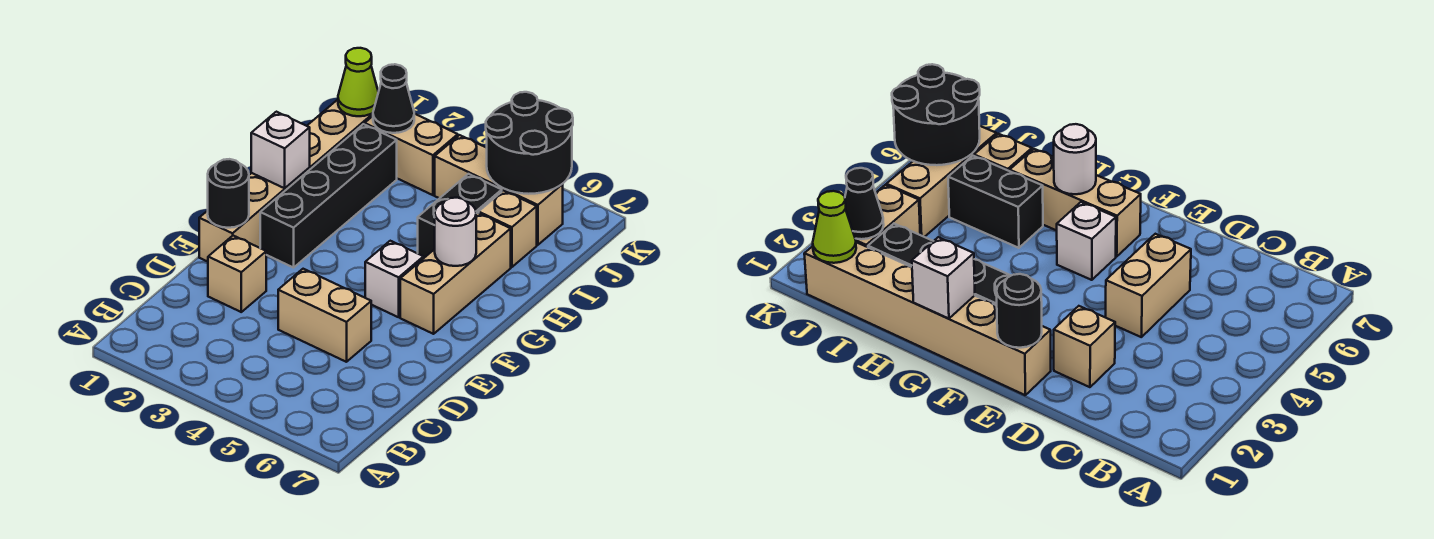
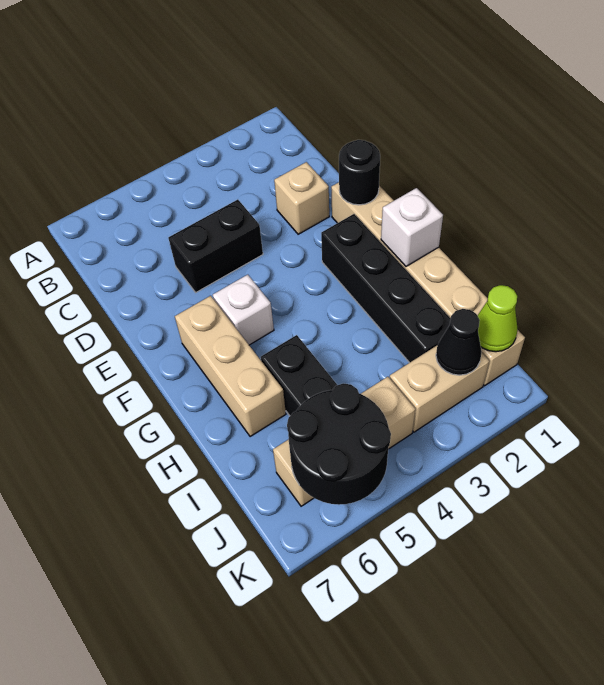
tan brick D4:D5 level 1 -> black brick D4:D5 level 1
white round brick G6 level 2 -> none
tan brick I6 level 1 -> none

